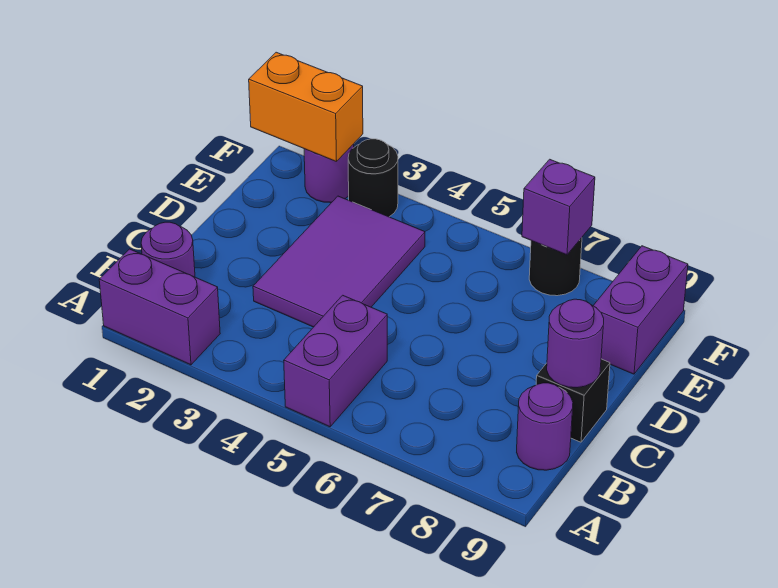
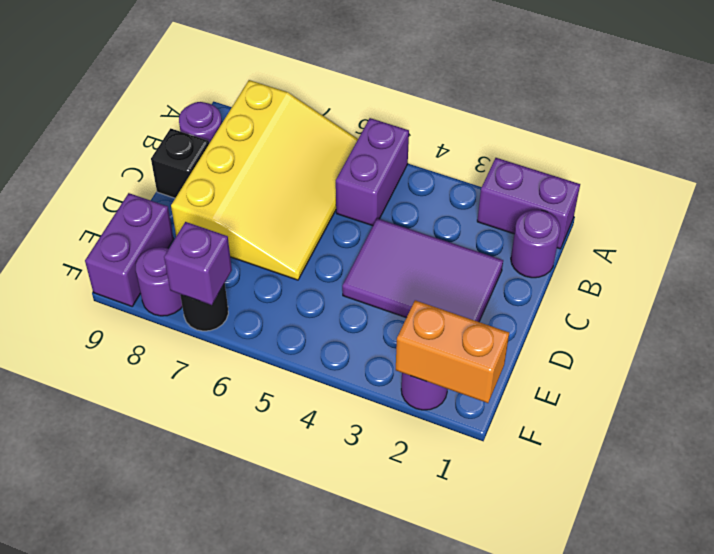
none -> yellow slope A6:D8 level 1 top 8
purple tile C3:E4 level 1 -> purple tile C2:D4 level 1
purple round brick C9 level 2 -> purple round brick F8 level 1
black round brick F3 level 1 -> none

